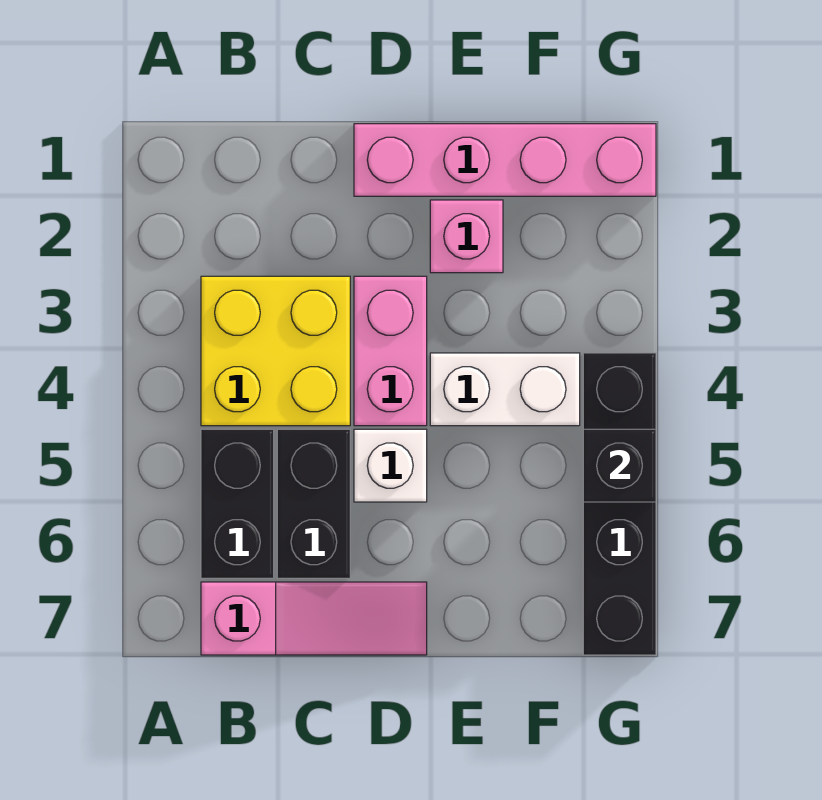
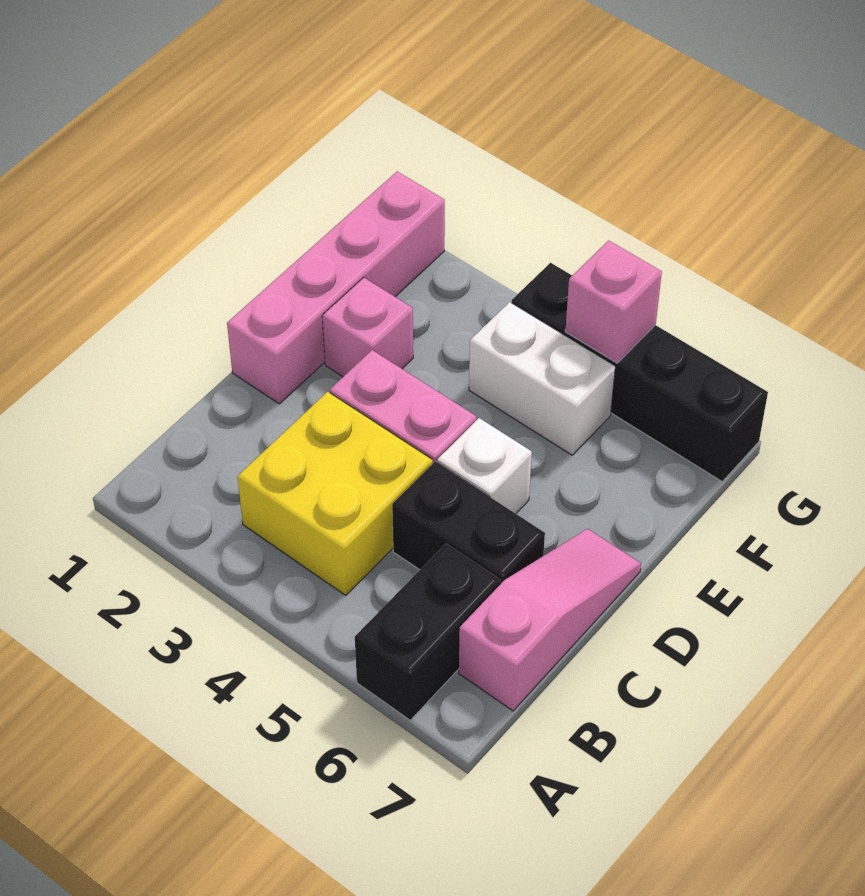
black brick B5:B6 level 1 -> black brick A6:B6 level 1
white brick E4:F4 level 1 -> white brick F4:F5 level 1
black brick G5 level 2 -> pink brick G5 level 2

